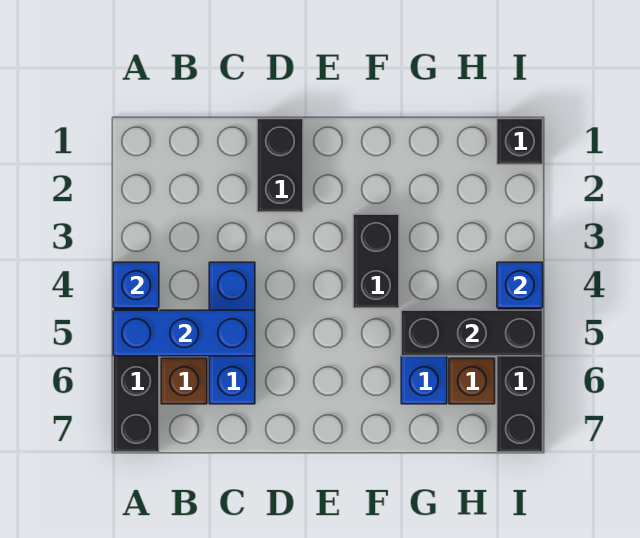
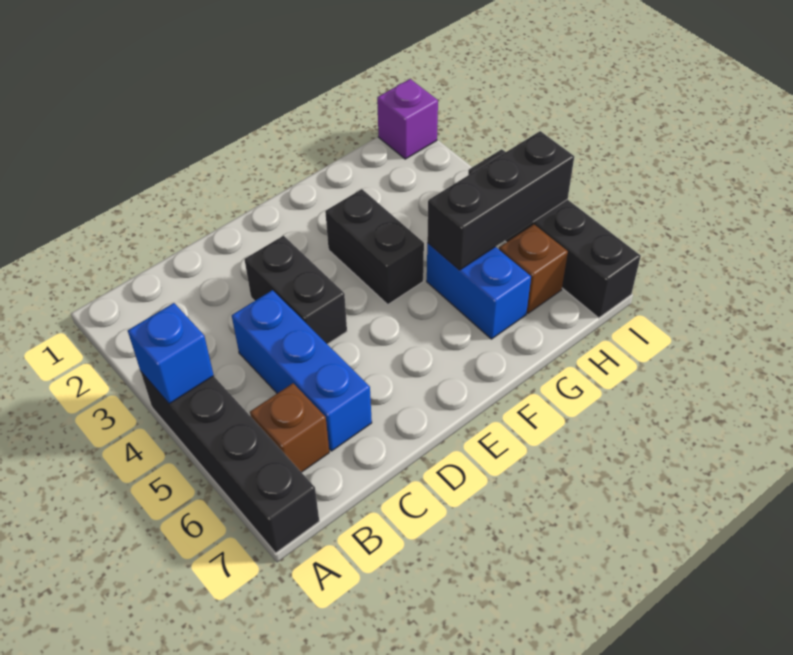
blue brick A5:C5 level 2 -> none
black brick D1:D2 level 1 -> black brick D3:D4 level 1
black brick I1 level 1 -> purple brick I1 level 1
blue brick I4 level 2 -> none

